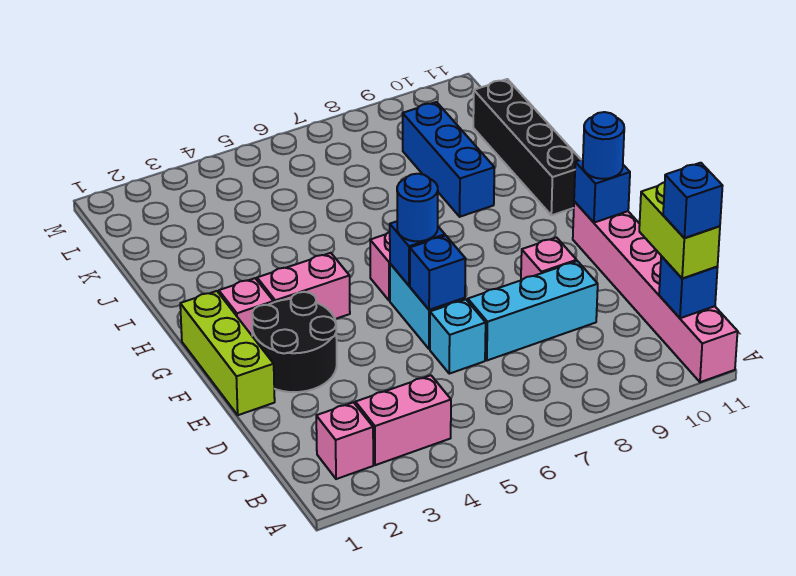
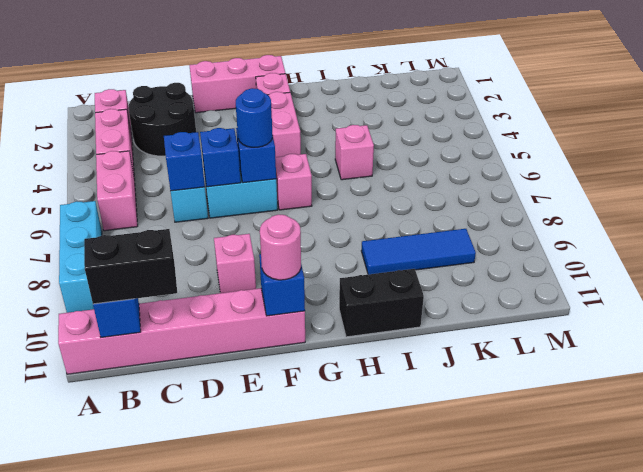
none -> pink brick B5:B6 level 1
lime brick B11:C11 level 3 -> black brick B11:C11 level 3
blue brick B11 level 4 -> blue brick D6 level 2
cyan brick D7:D9 level 1 -> cyan brick A7:A9 level 1
lime brick E1:G1 level 1 -> pink brick E1:G1 level 1
black round brick E2:F3 level 1 -> black round brick C2:D3 level 1
blue round brick F11 level 3 -> pink round brick F11 level 3
black brick H11:K11 level 1 -> black brick H11:I11 level 1
none -> pink brick I5 level 1
blue brick I9:K9 level 1 -> blue tile I9:K9 level 1

